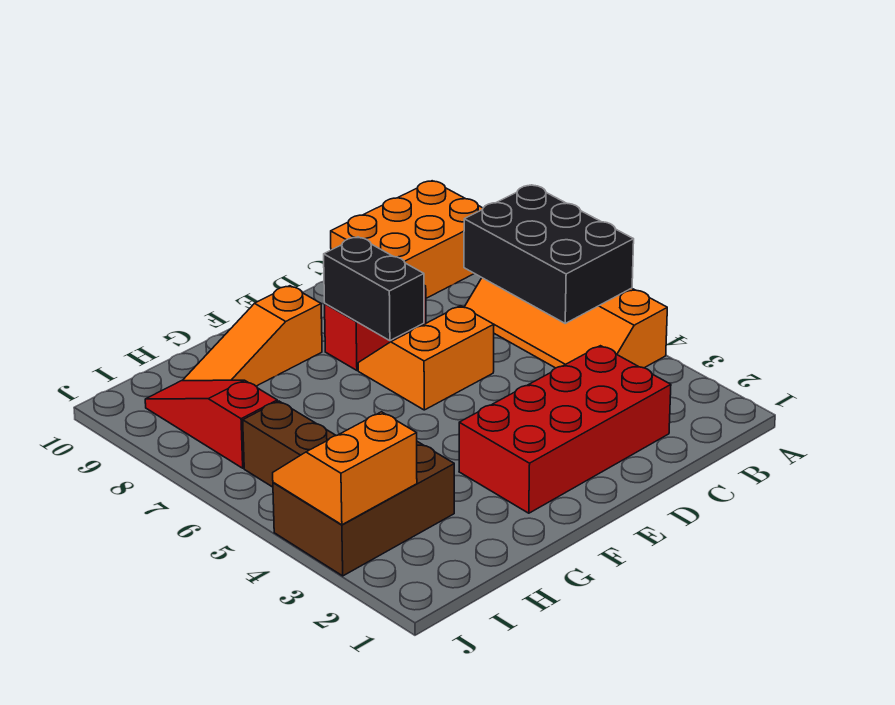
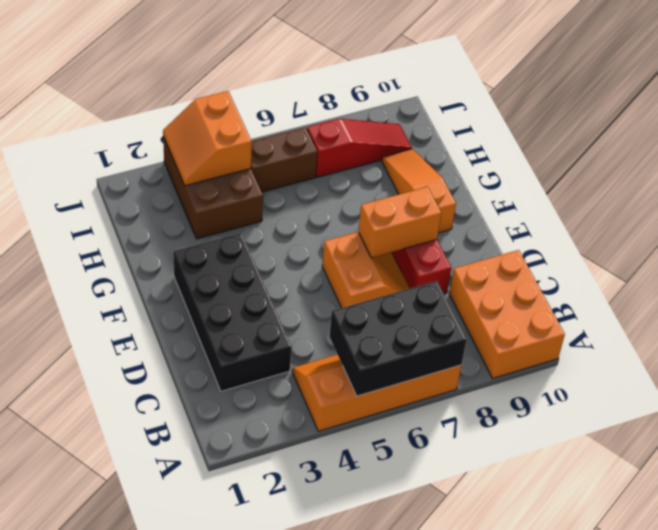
red brick C2:F3 level 1 -> black brick C2:F3 level 1
black brick E7:E8 level 2 -> orange brick E7:E8 level 2
orange slope I3:J4 level 2 top 3 -> orange slope I3:J4 level 2 top 4

